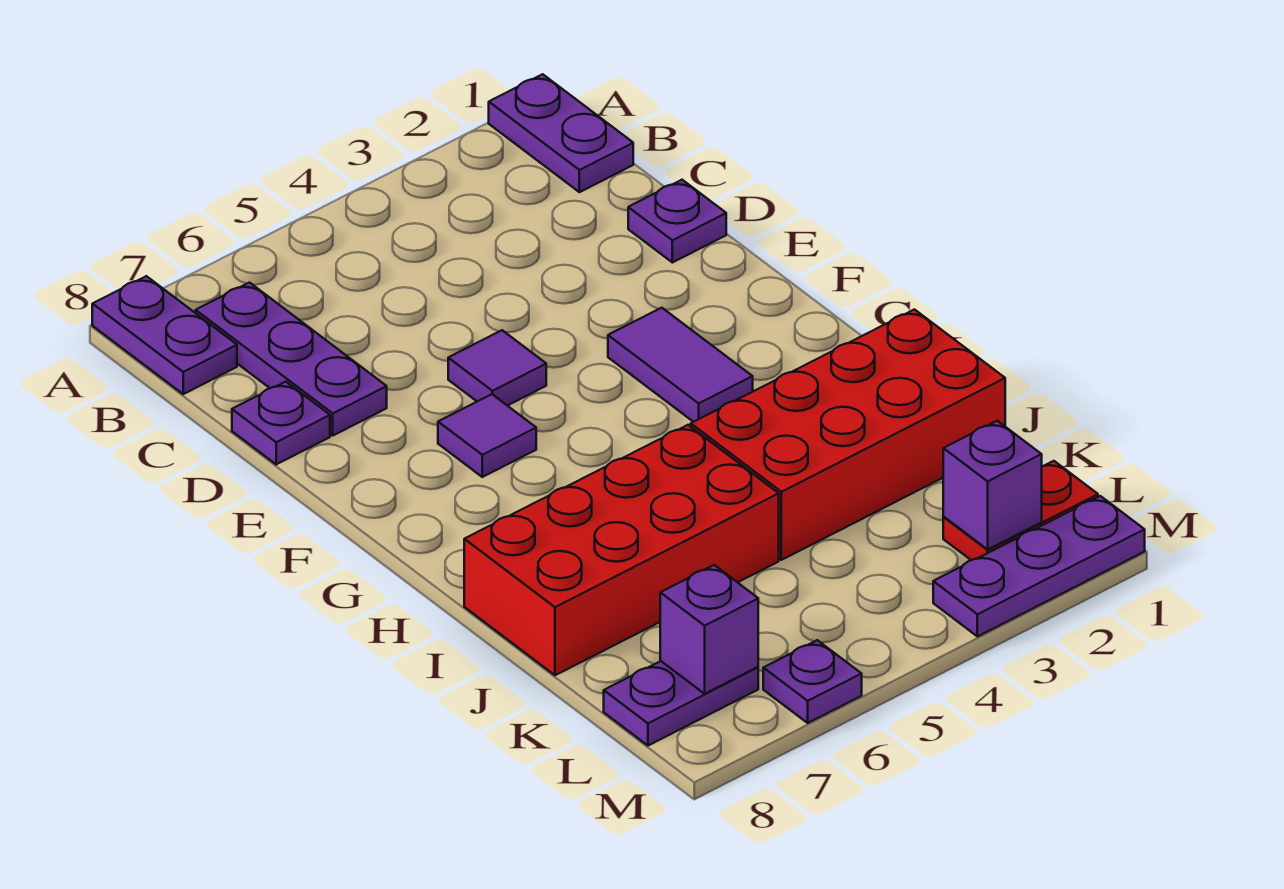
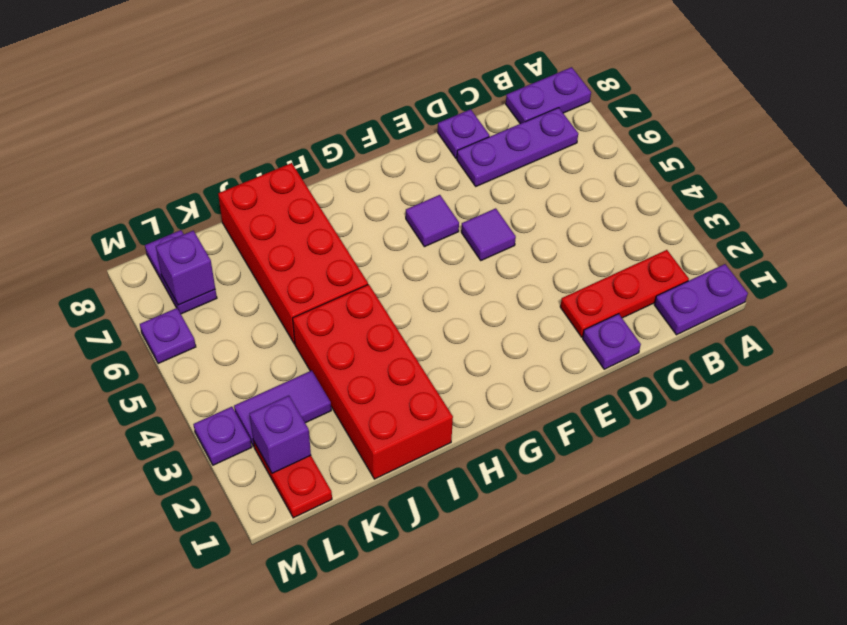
none -> red plate B2:D2 level 1
purple tile F3:G3 level 1 -> purple tile K3:L3 level 1
purple plate M1:M3 level 1 -> purple plate M3 level 1

